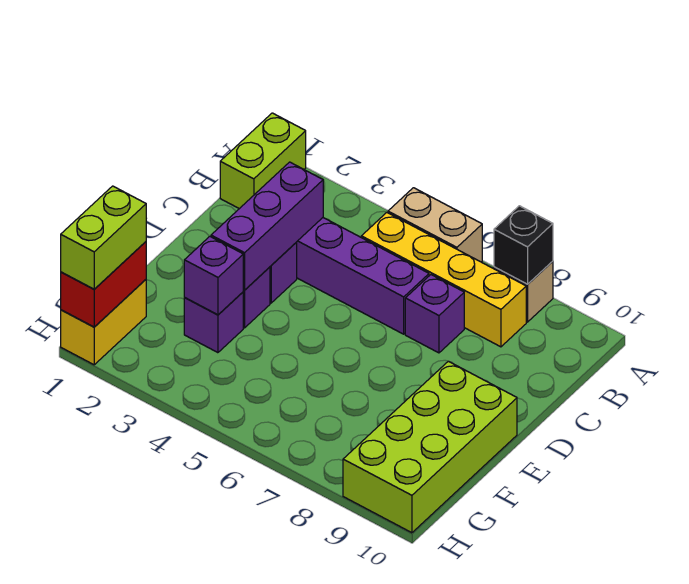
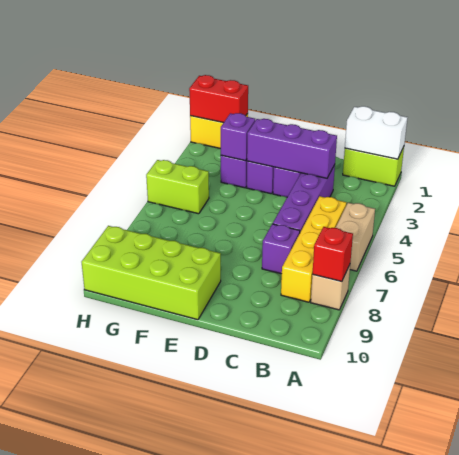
none -> white brick A1:B1 level 2
black brick A8 level 2 -> red brick A8 level 2
lime brick G1:H1 level 3 -> lime brick G5:H5 level 1

